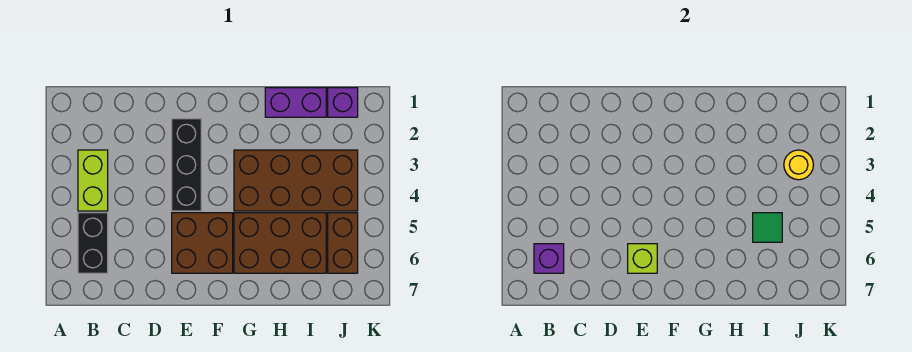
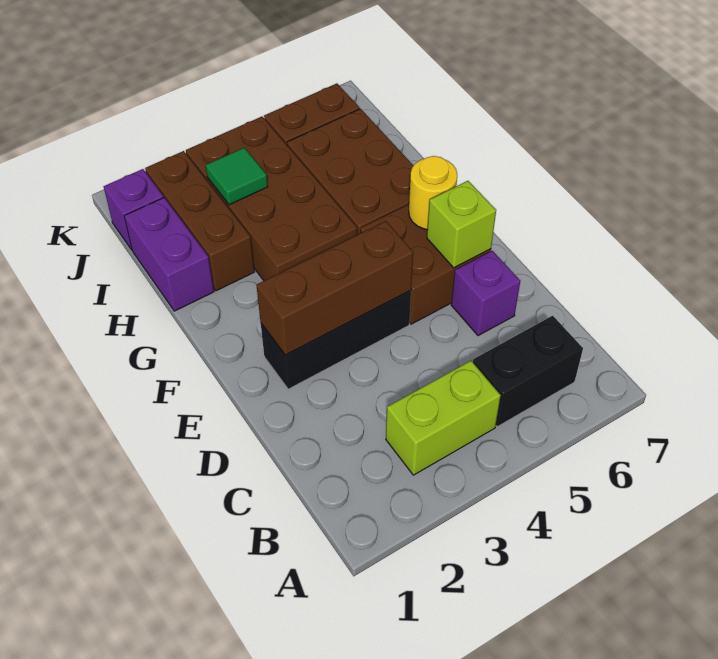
purple brick B6 level 2 -> purple brick D6 level 1
none -> brown brick E2:E4 level 2
none -> brown brick H2:J2 level 1
green tile I5 level 2 -> green tile I3 level 2
yellow round brick J3 level 2 -> yellow round brick F6 level 2

